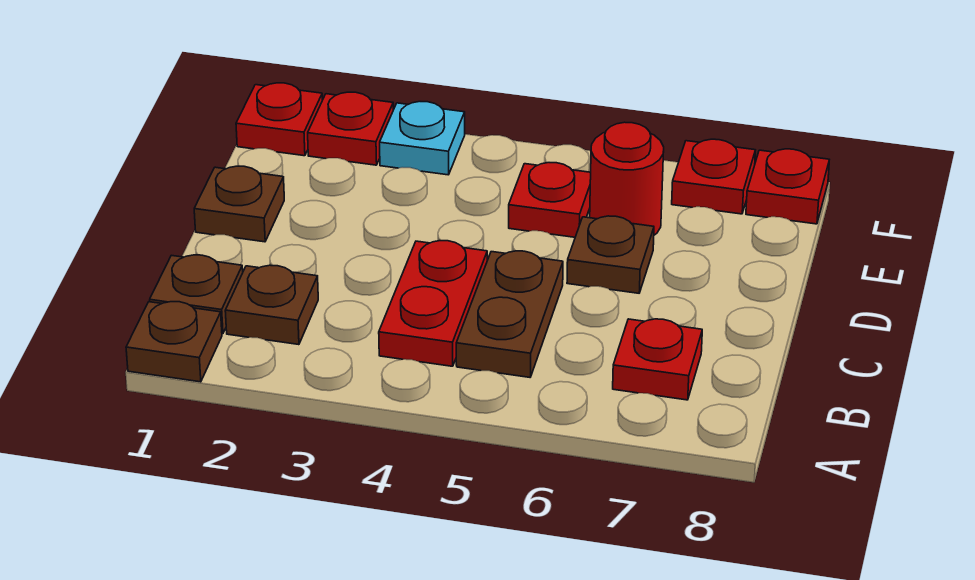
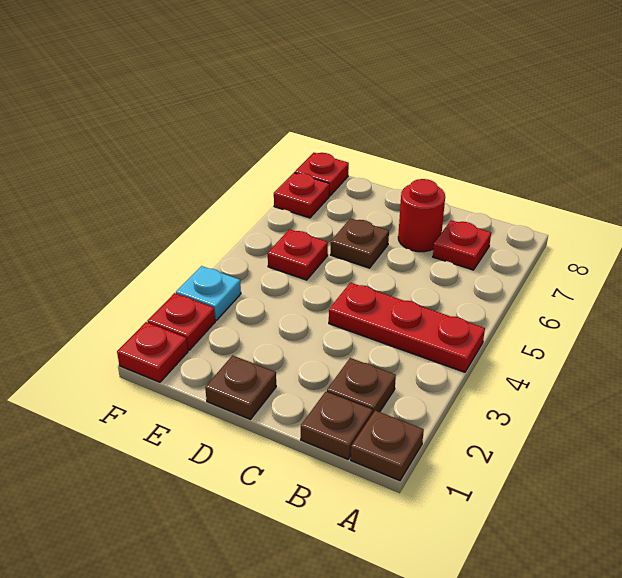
red plate B4:C4 level 1 -> red plate A4:C4 level 1
brown plate B5:C5 level 1 -> none
red round brick E6 level 1 -> red round brick C7 level 1

